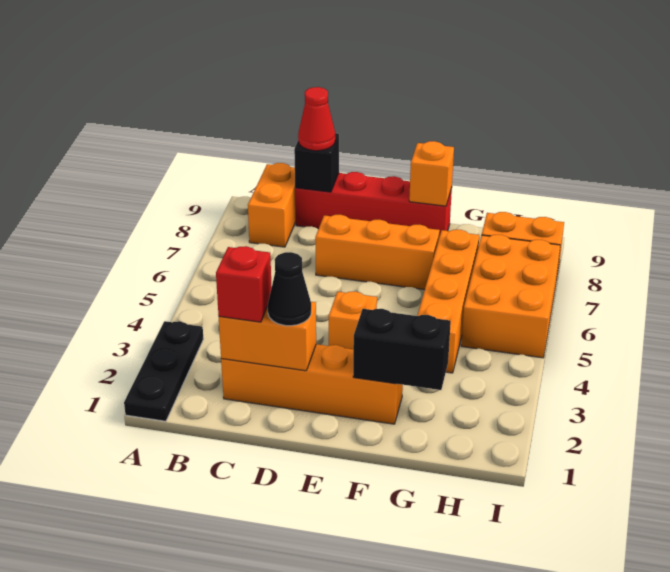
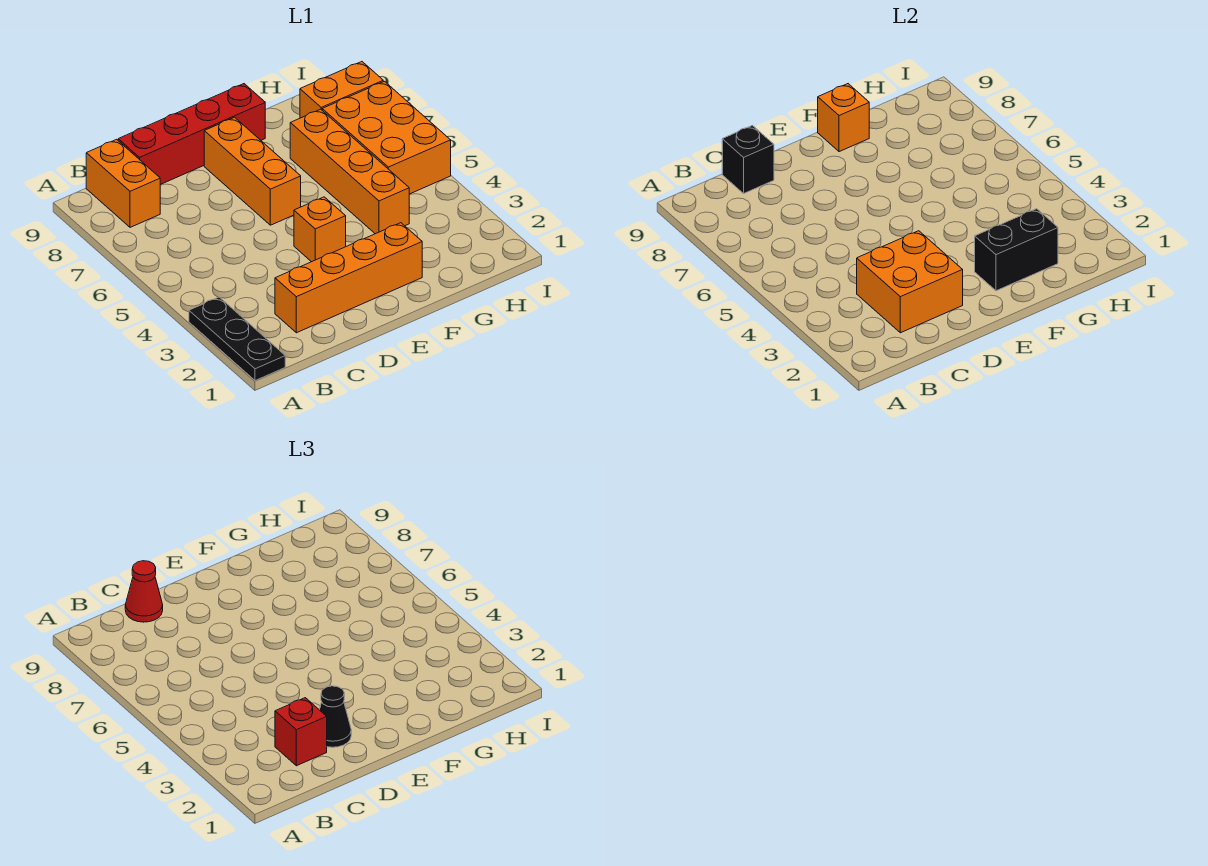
orange brick C2:D2 level 2 -> orange brick C2:D3 level 2
orange brick D7:F7 level 1 -> orange brick E6:E8 level 1

